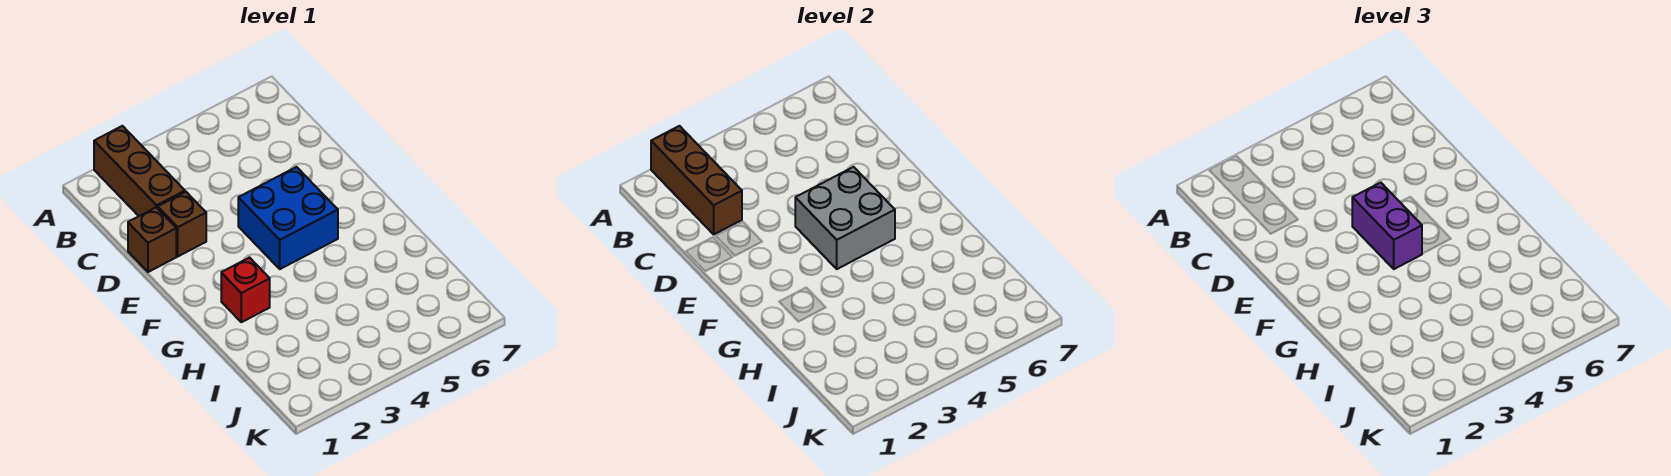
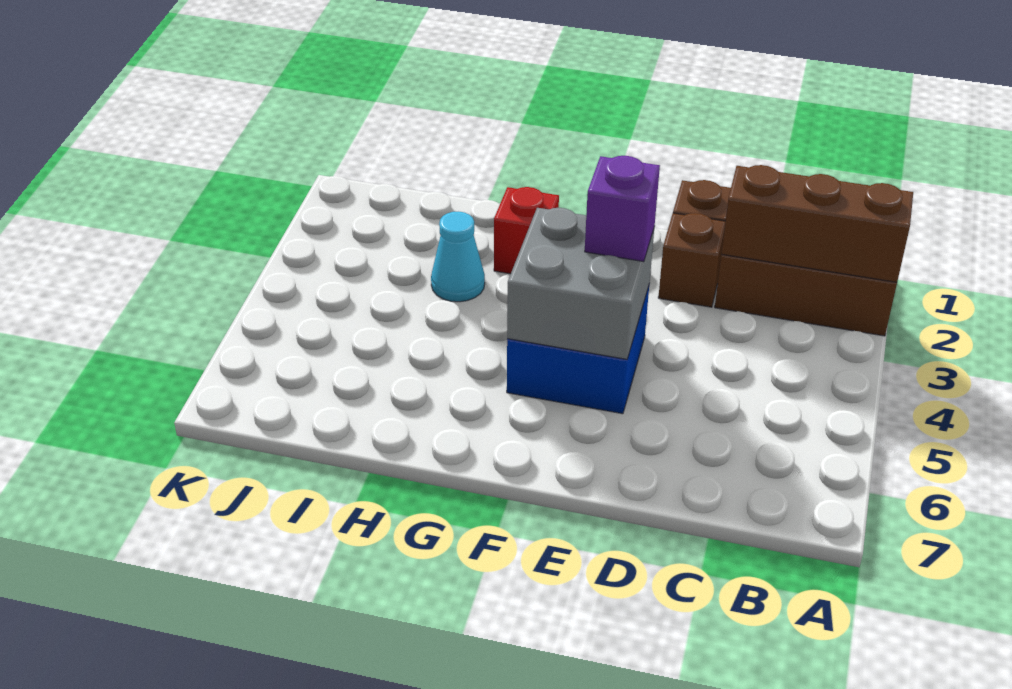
purple brick E4:F4 level 3 -> purple brick E4 level 3
none -> cyan cone H3 level 1

